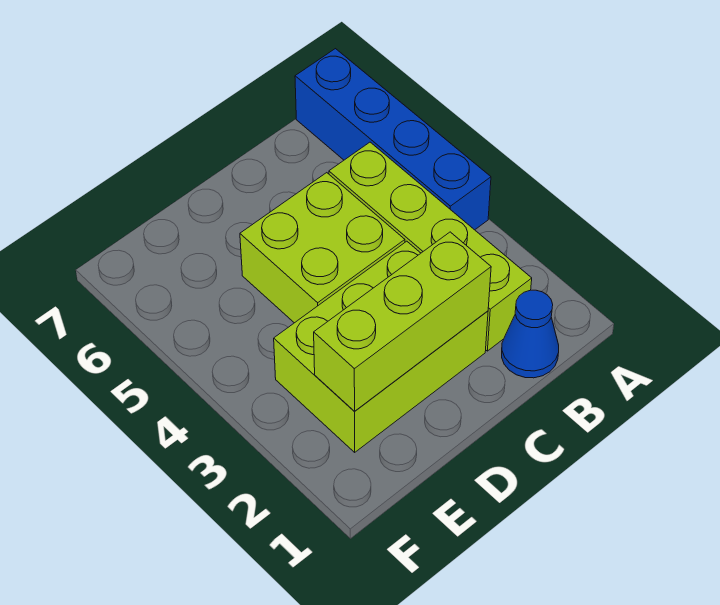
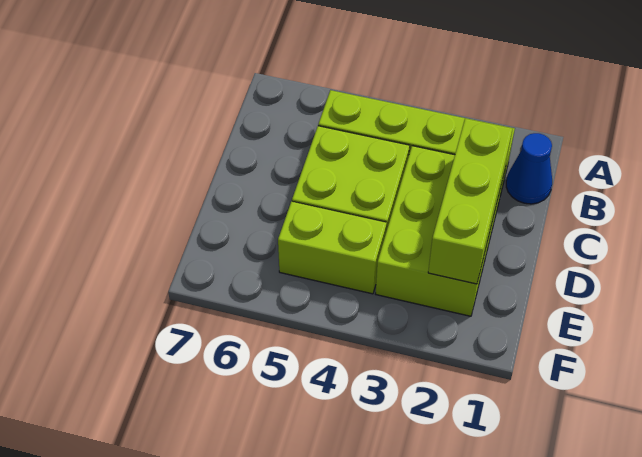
blue brick A4:A7 level 1 -> none
none -> lime brick E4:E5 level 1

